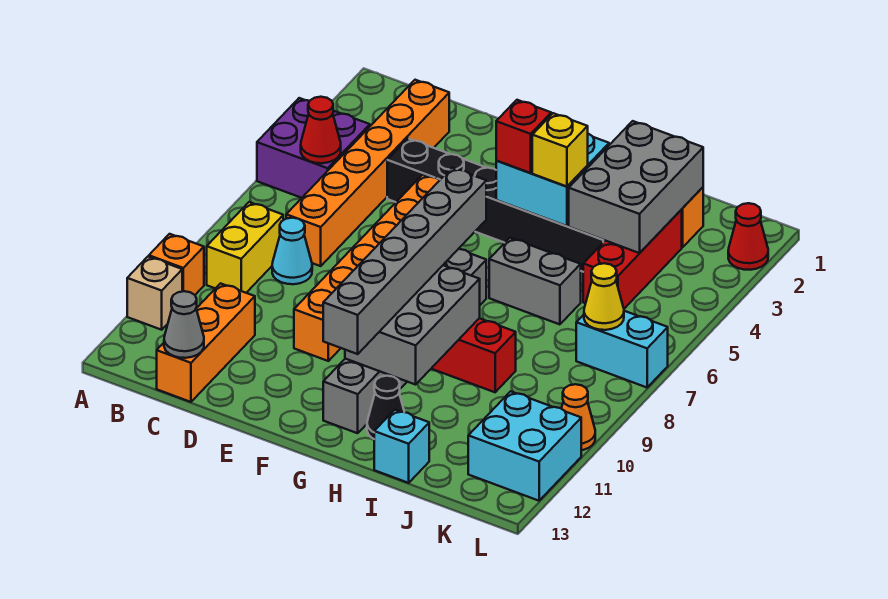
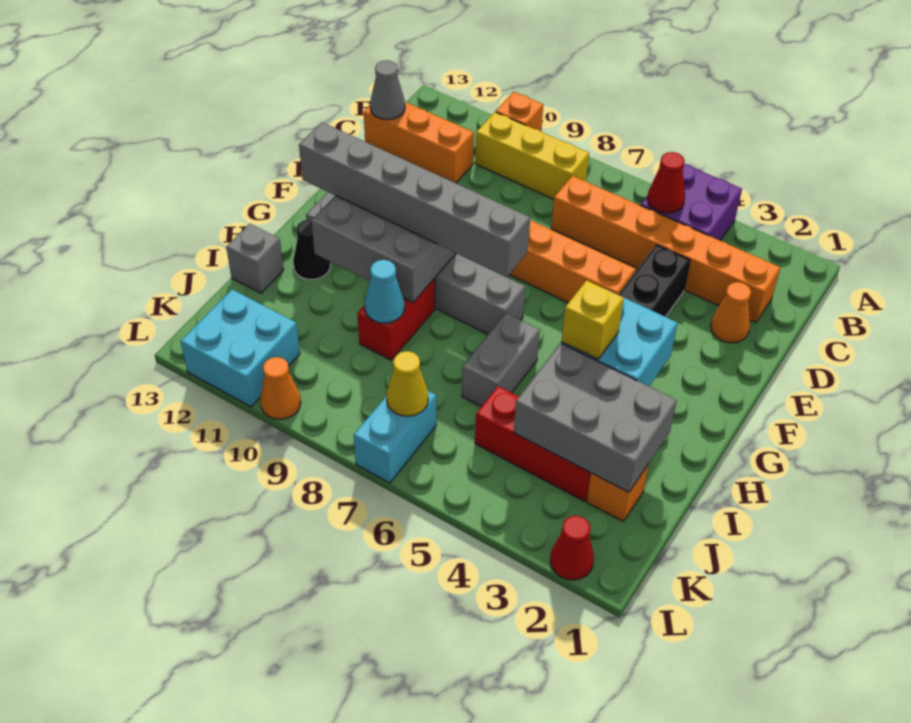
tan brick A11 level 1 -> none
yellow brick B8:B9 level 1 -> yellow brick B8:B10 level 1
cyan cone C8 level 1 -> cyan cone I9 level 2
none -> orange cone D2 level 1
red brick G4 level 3 -> none
cyan brick I13 level 1 -> grey brick I13 level 1

